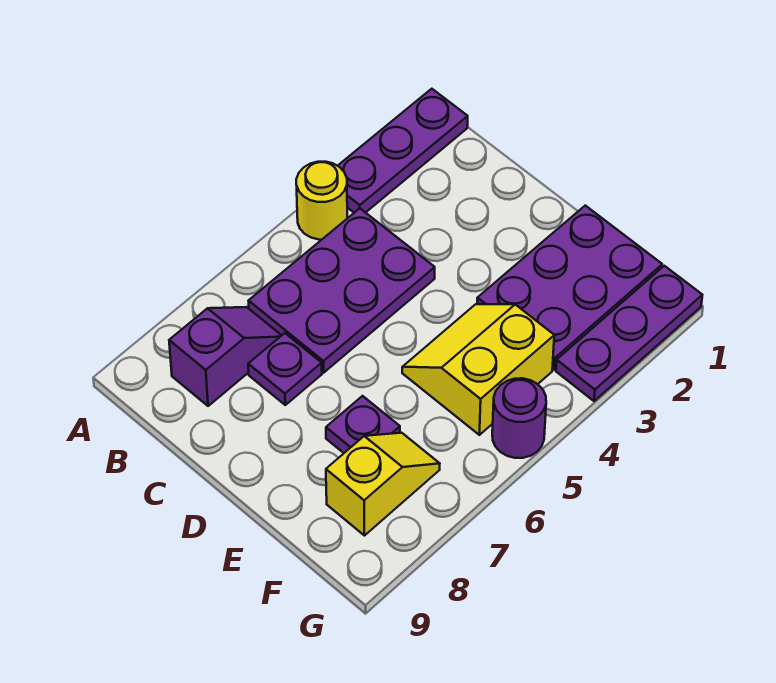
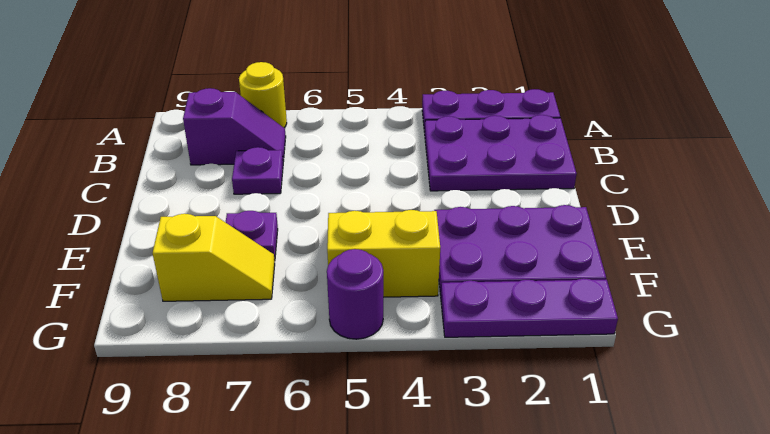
yellow round brick A4 level 1 -> yellow round brick A7 level 1
purple plate B4:C6 level 1 -> purple plate B1:C3 level 1

